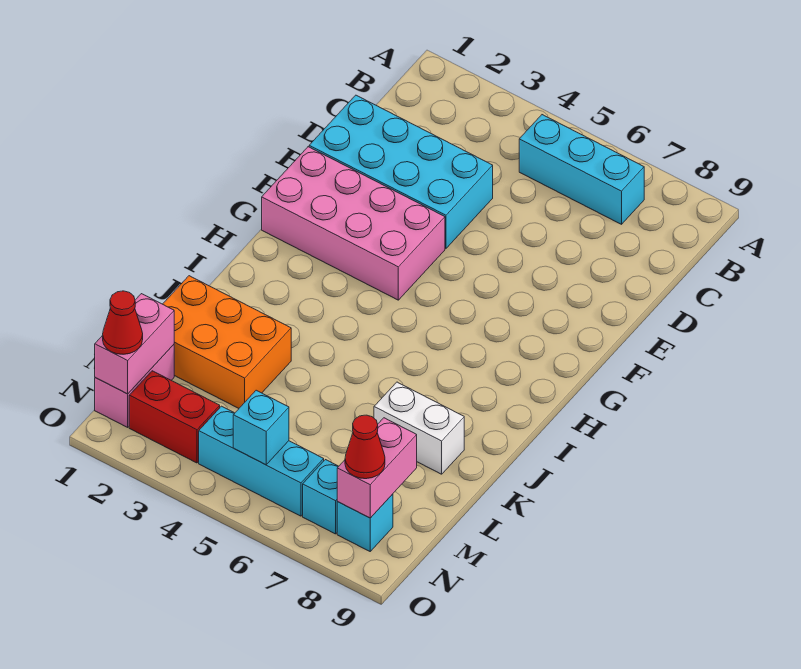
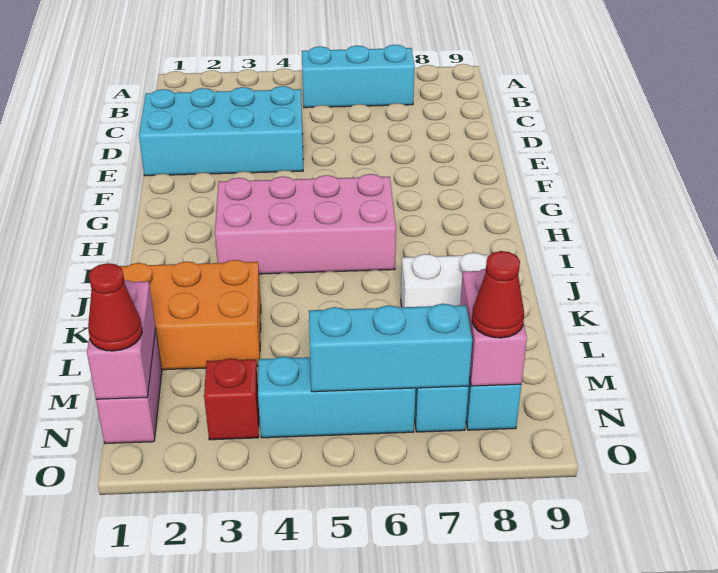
pink brick F1:G4 level 1 -> pink brick H3:I6 level 1
red brick N2:N3 level 1 -> red brick N3 level 1
cyan brick N5 level 2 -> cyan brick N5:N7 level 2

